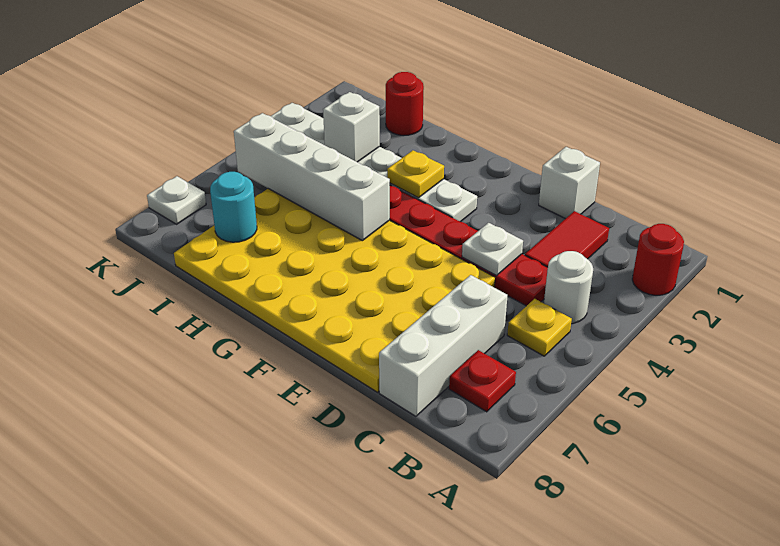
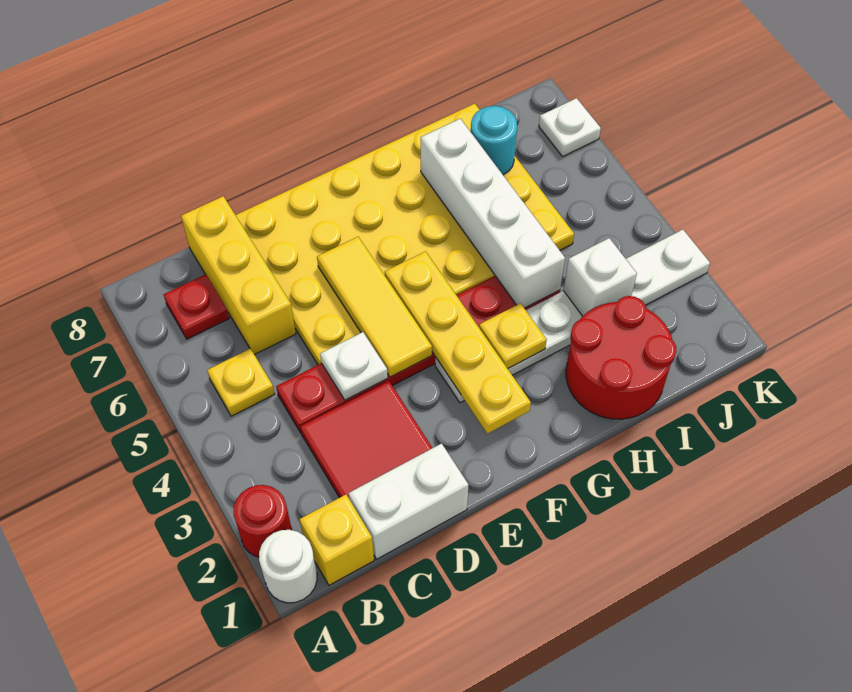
none -> yellow brick B1 level 1
white round brick B4 level 1 -> white round brick A1 level 1
red tile C2:C3 level 1 -> red tile C2:D3 level 1
white brick C6:C8 level 1 -> yellow brick C6:C8 level 1
white brick D1 level 1 -> white brick C1:D1 level 1
none -> yellow tile E4:E6 level 2
none -> yellow plate F2:F5 level 2
white brick G5:J5 level 2 -> white brick H4:H7 level 2
red round brick I1 level 1 -> red round brick H1:I2 level 1

